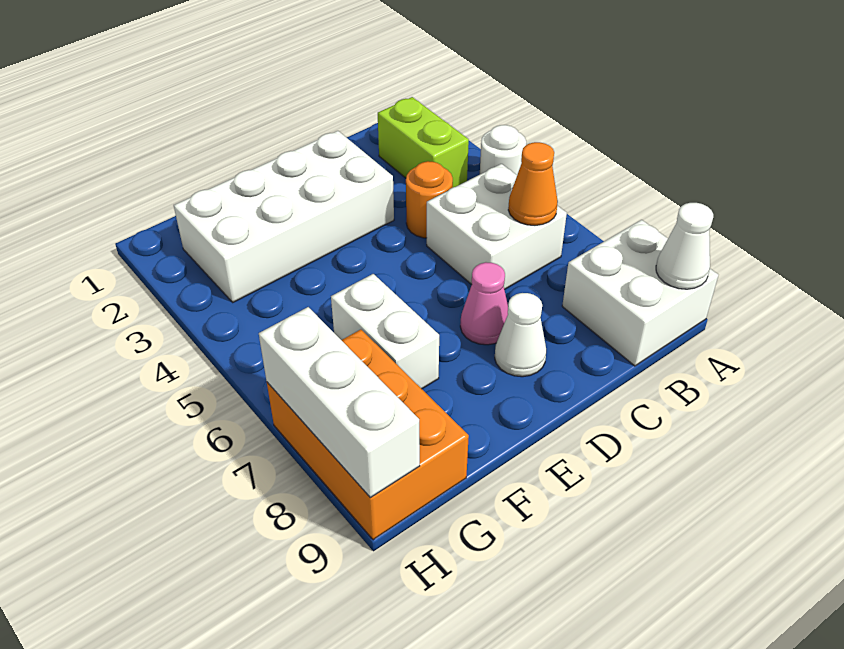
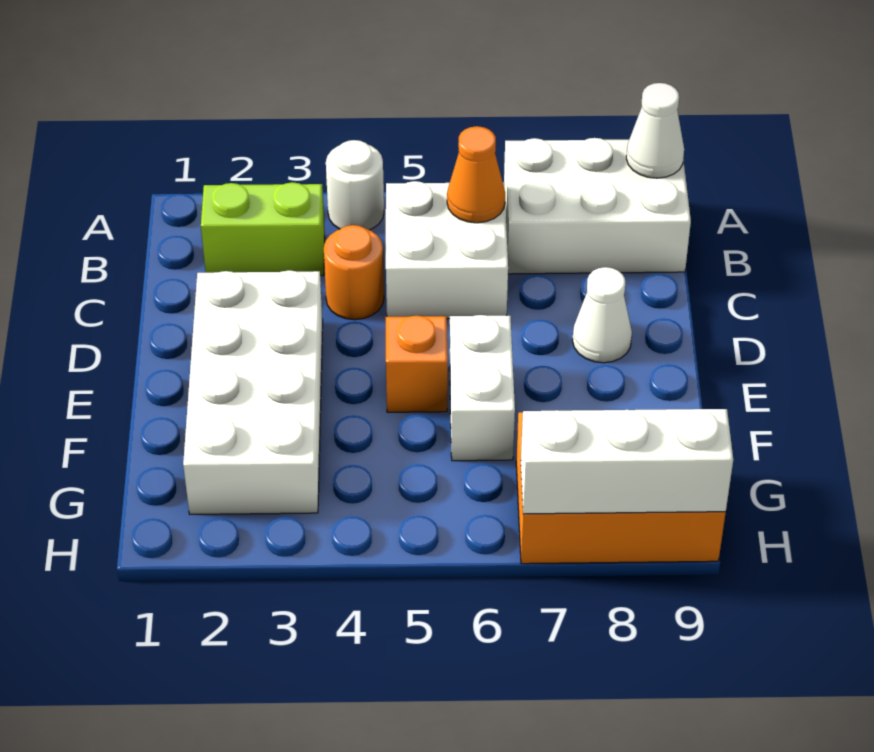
white brick A8:B9 level 1 -> white brick A7:B9 level 1
pink cone D7 level 1 -> none
none -> orange brick E5 level 1
white brick F6:F7 level 1 -> white brick E6:F6 level 1

